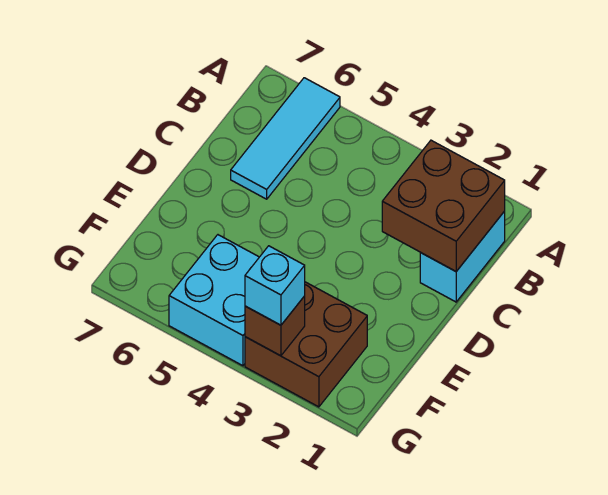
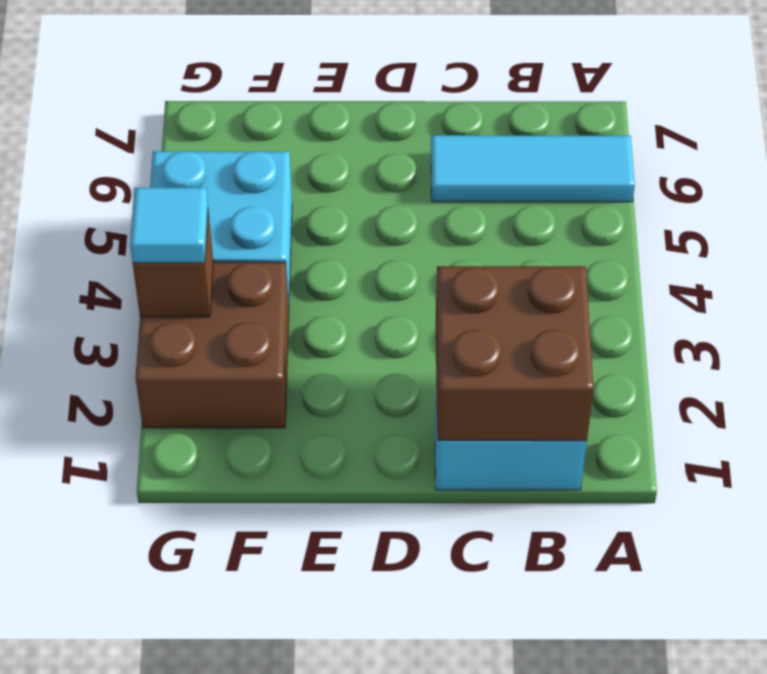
cyan brick G3 level 3 -> cyan tile G3 level 3

